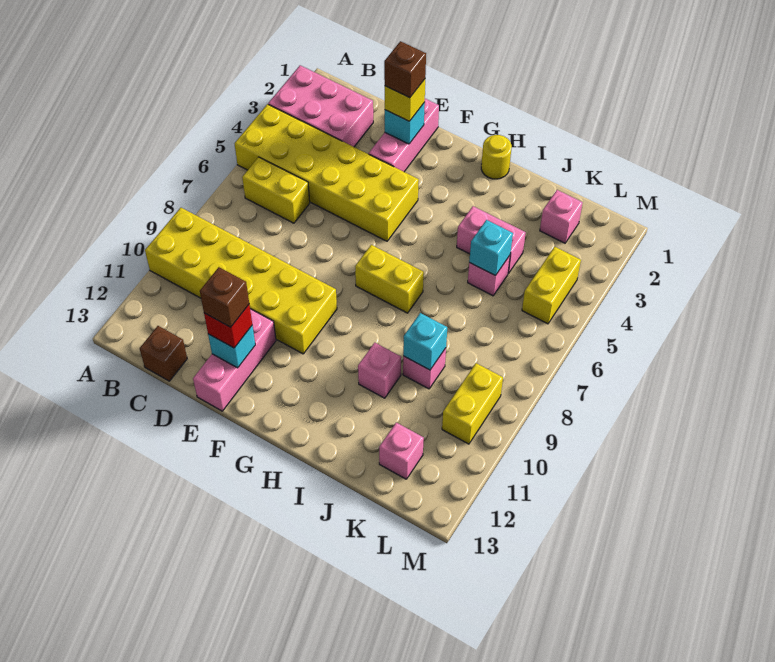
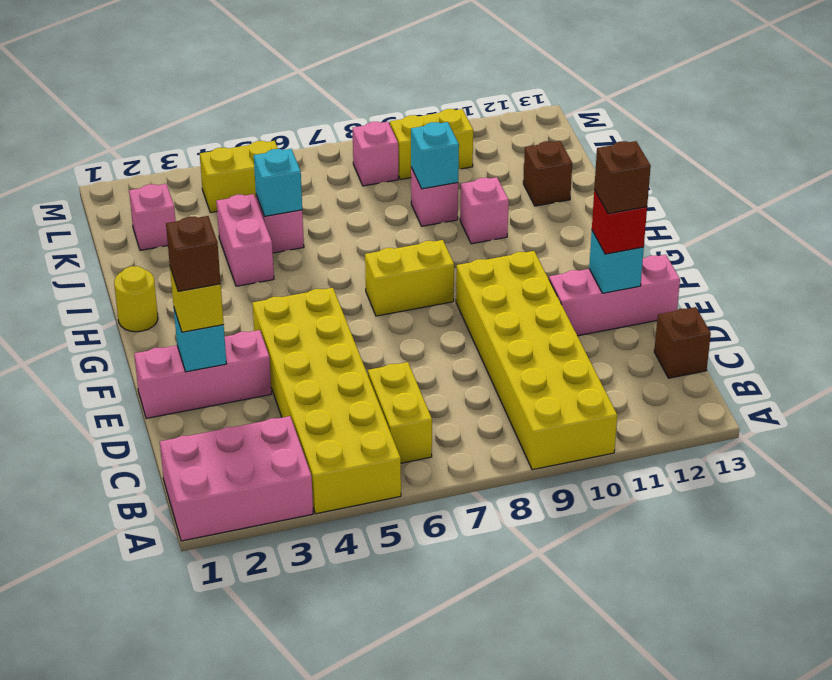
pink brick A2:C3 level 1 -> pink brick A1:B3 level 1
yellow brick G7:H7 level 1 -> yellow brick G7:G8 level 1
none -> brown brick J12 level 1
pink brick K12 level 1 -> pink brick L8 level 1

